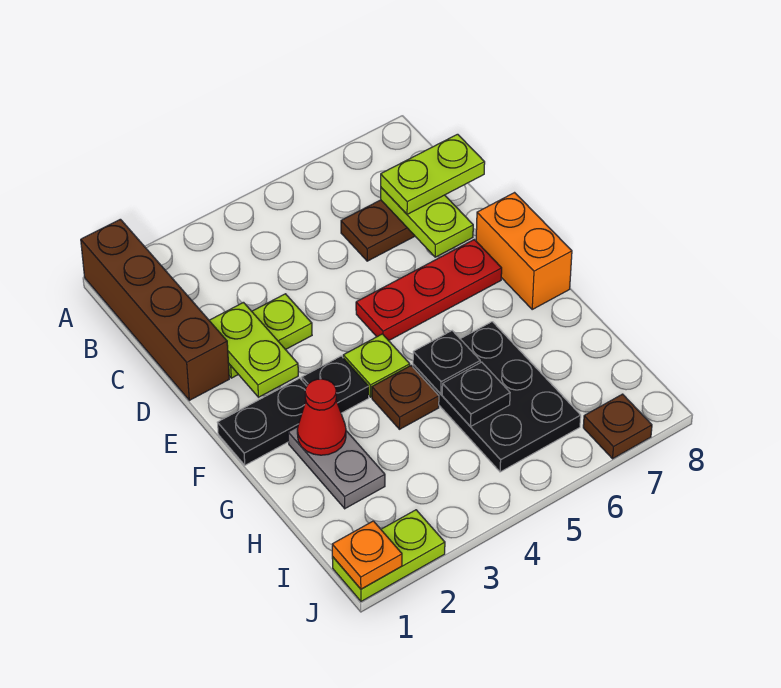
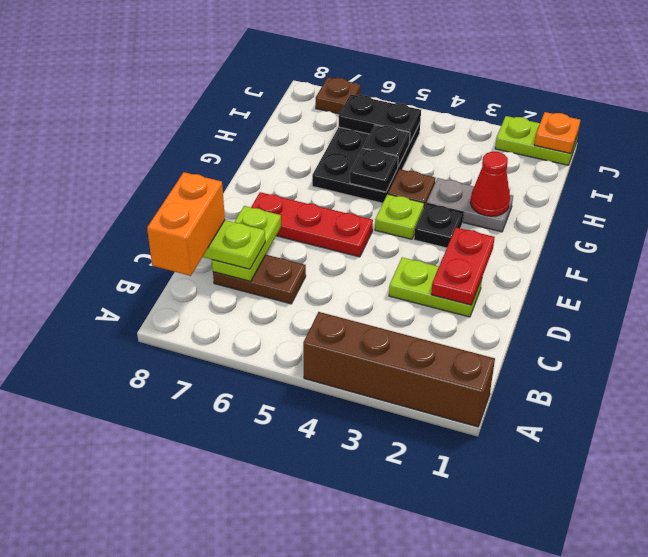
brown brick A1:D1 level 1 -> brown brick A1:A4 level 1
lime plate D2:E2 level 2 -> red plate D2:E2 level 2
orange brick E8:F8 level 1 -> orange brick B8:C8 level 4
black plate F1:F2 level 1 -> black plate I5:I6 level 2
grey plate G2:H2 level 1 -> grey plate G2:G3 level 1

